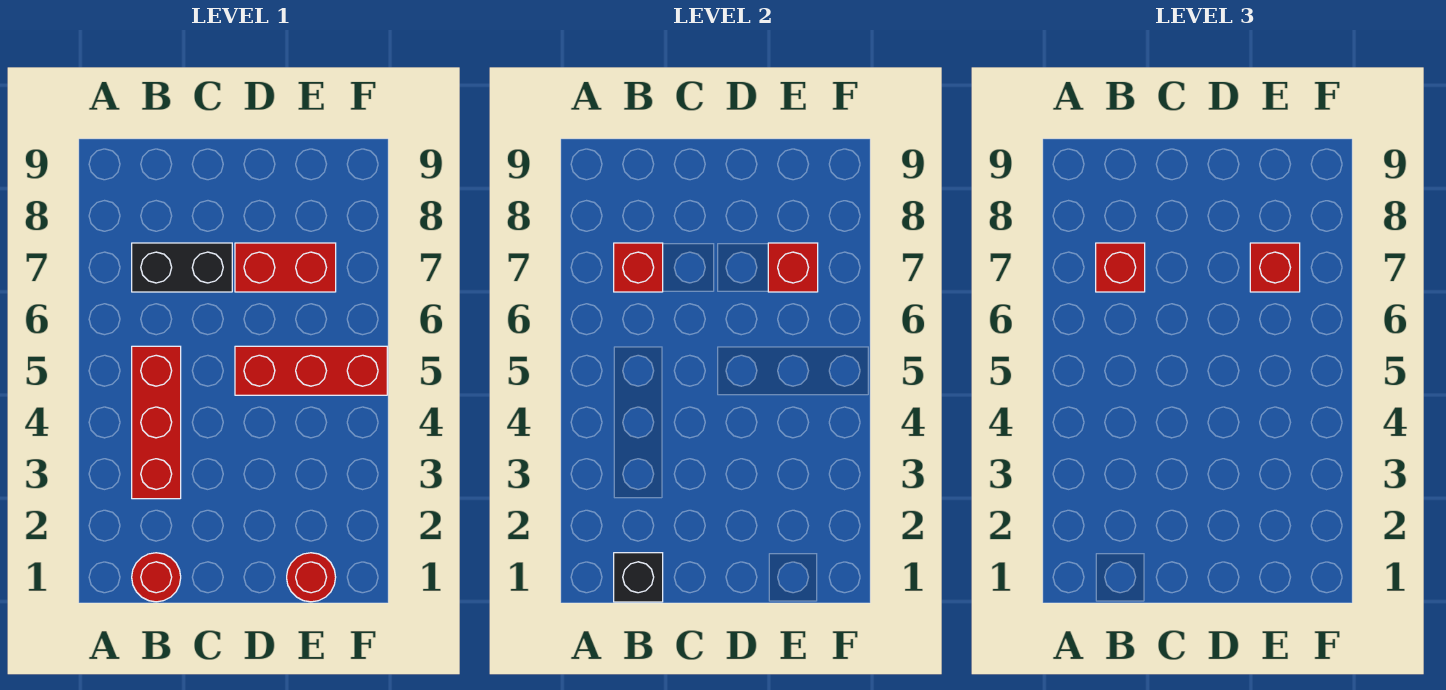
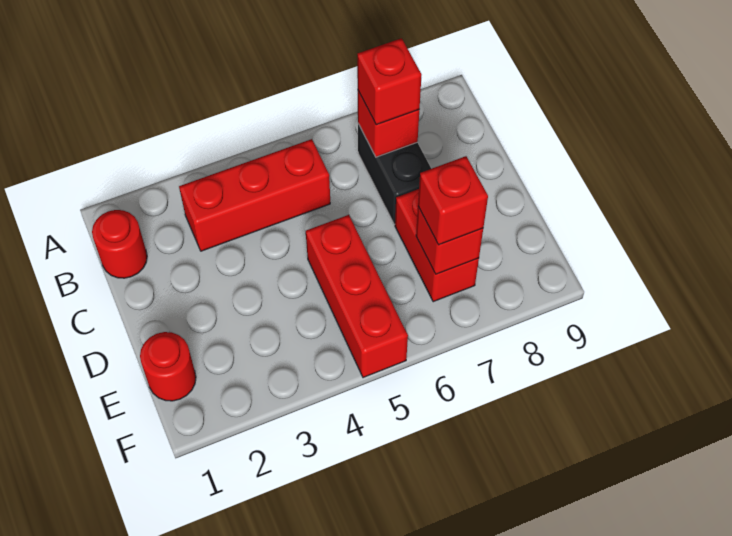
black brick B1 level 2 -> none

